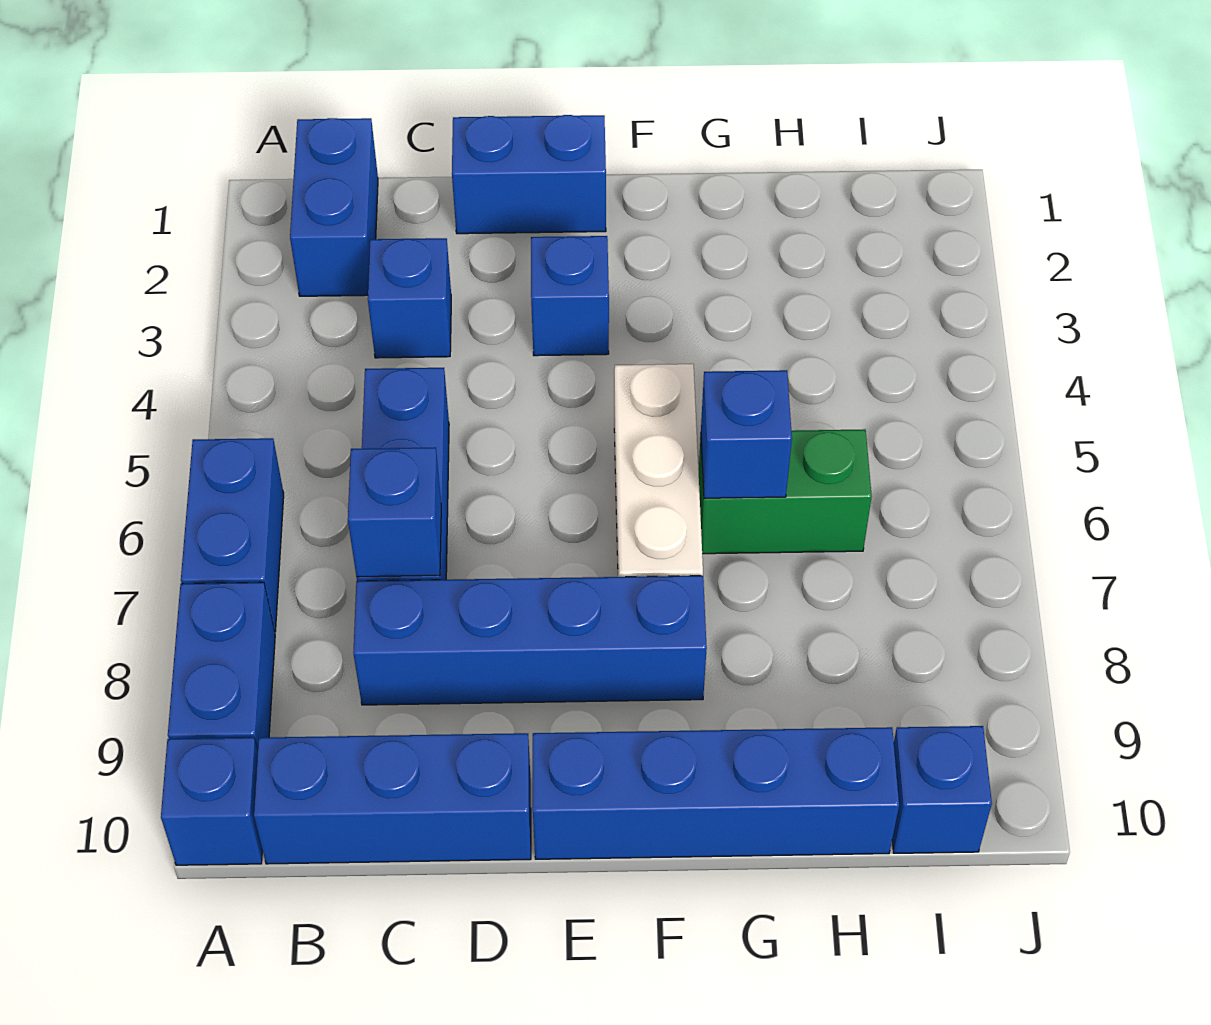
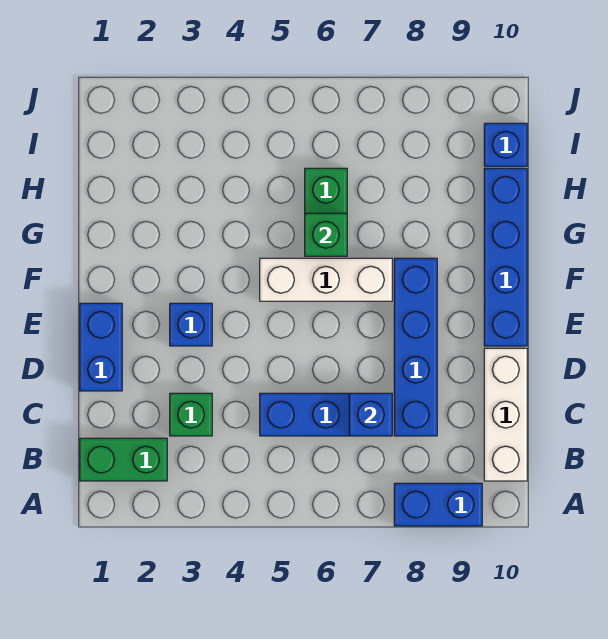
blue brick A6:A7 level 1 -> none
blue brick A10 level 1 -> none
blue brick B1:B2 level 1 -> green brick B1:B2 level 1
blue brick B10:D10 level 1 -> white brick B10:D10 level 1
blue brick C3 level 1 -> green brick C3 level 1
blue brick G6 level 2 -> green brick G6 level 2

